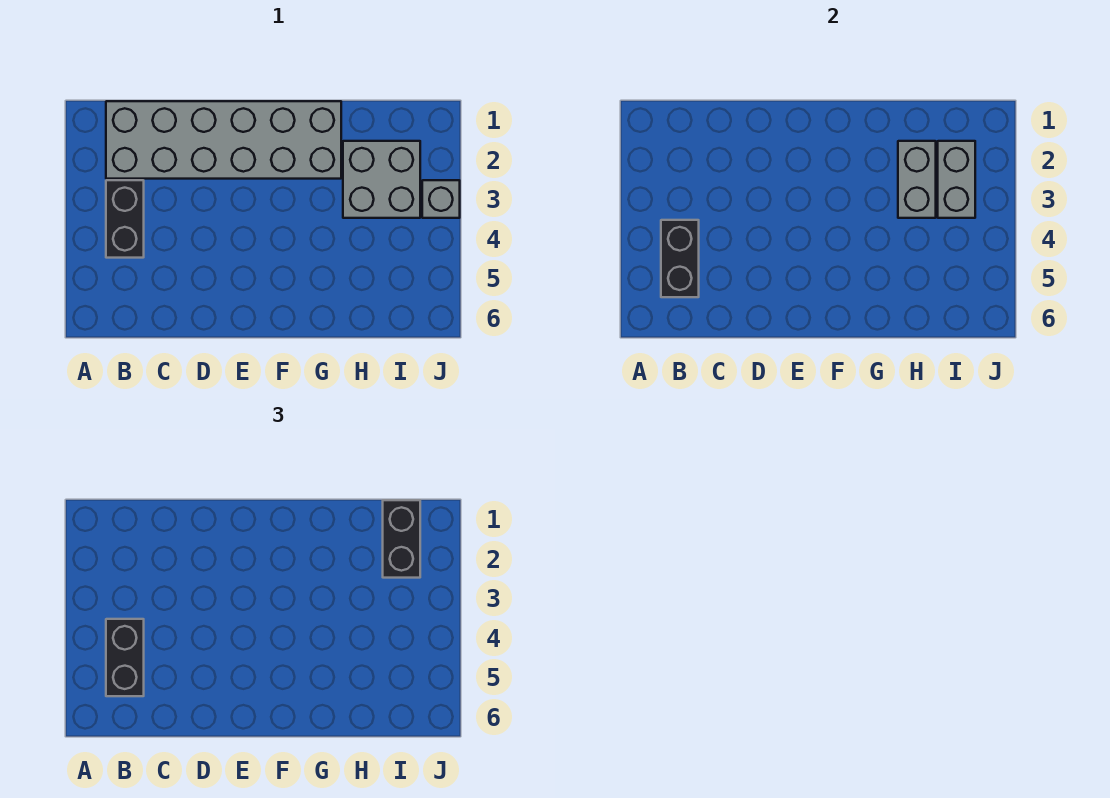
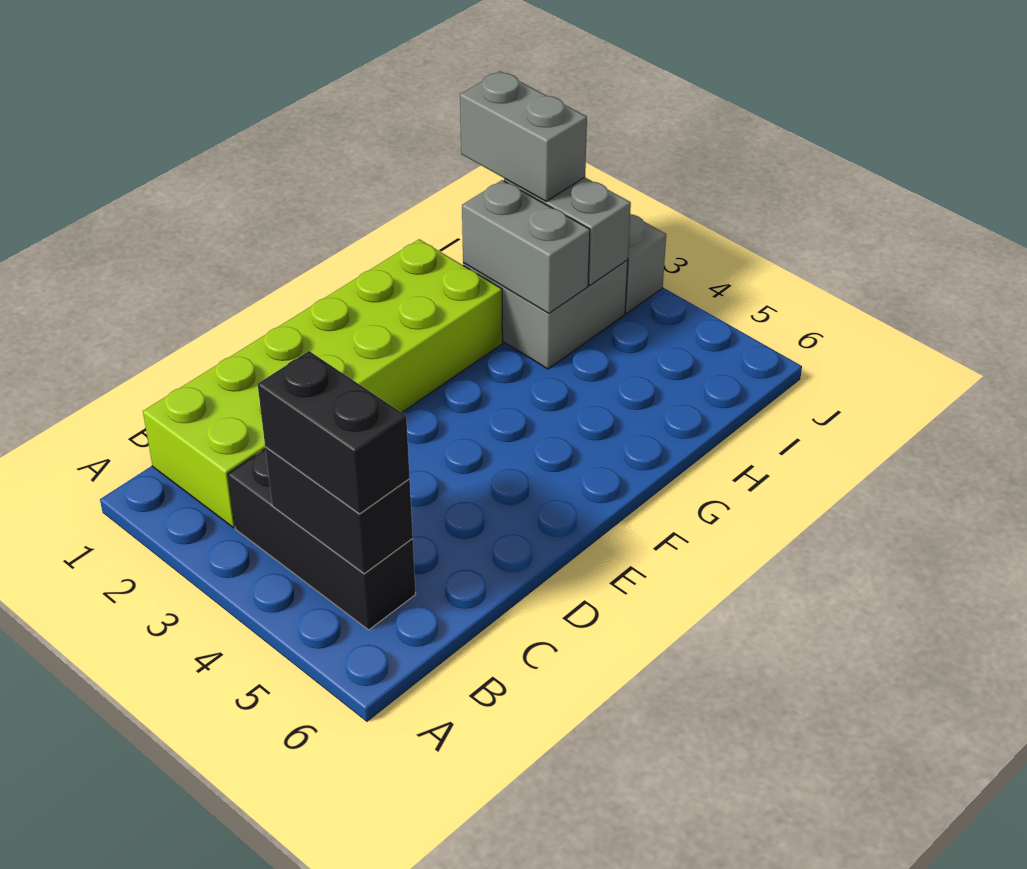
grey brick B1:G2 level 1 -> lime brick B1:G2 level 1
black brick B3:B4 level 1 -> black brick B3:B5 level 1
black brick I1:I2 level 3 -> grey brick I1:I2 level 3

